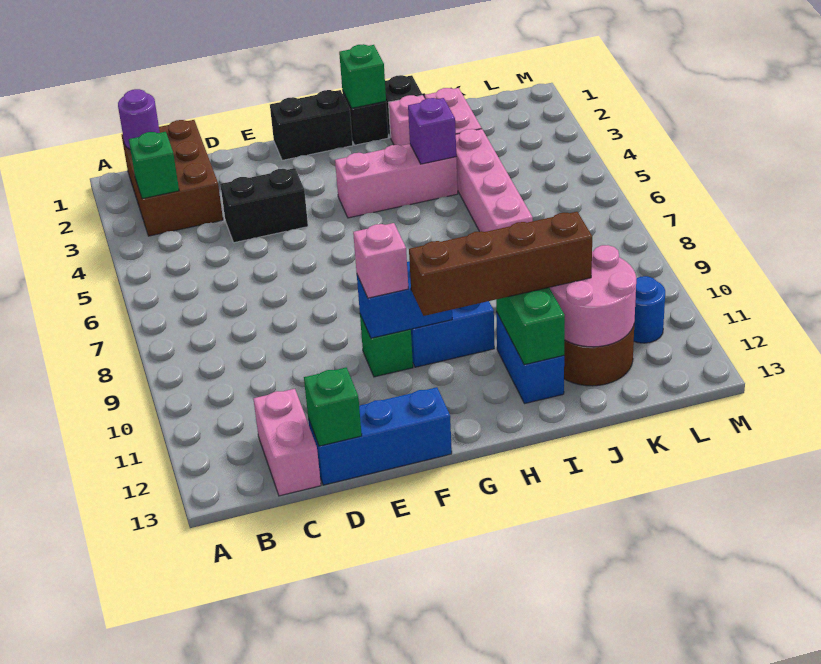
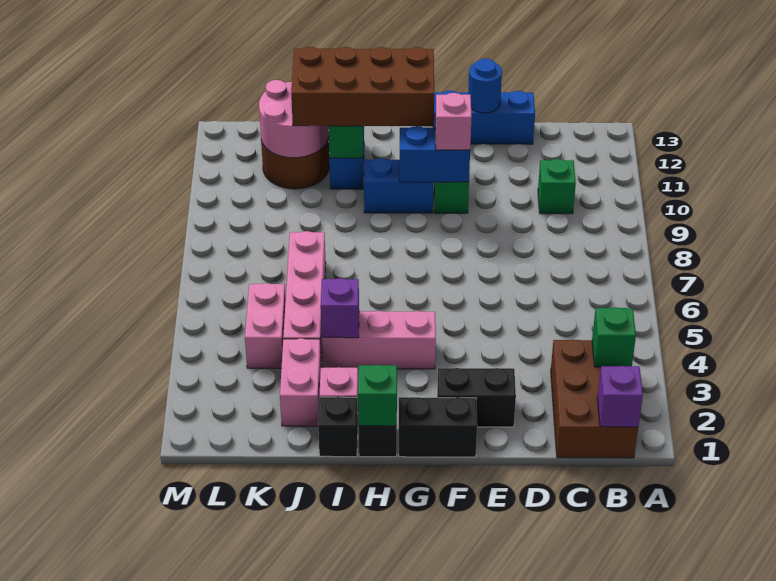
purple round brick B1 level 2 -> purple brick B1 level 2
pink brick C12:C13 level 1 -> pink brick K4:K5 level 1
black brick D4:E4 level 1 -> black brick E2:F2 level 1
green brick D13 level 2 -> green brick C10 level 1
brown brick G11:J11 level 3 -> brown brick G11:J12 level 3
blue round brick L11 level 1 -> blue round brick E13 level 2

